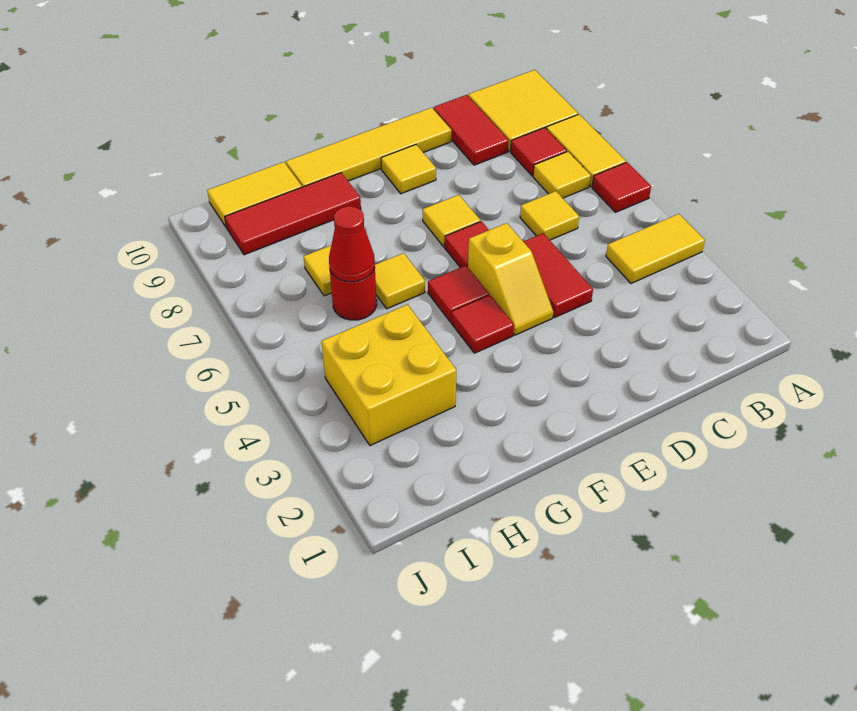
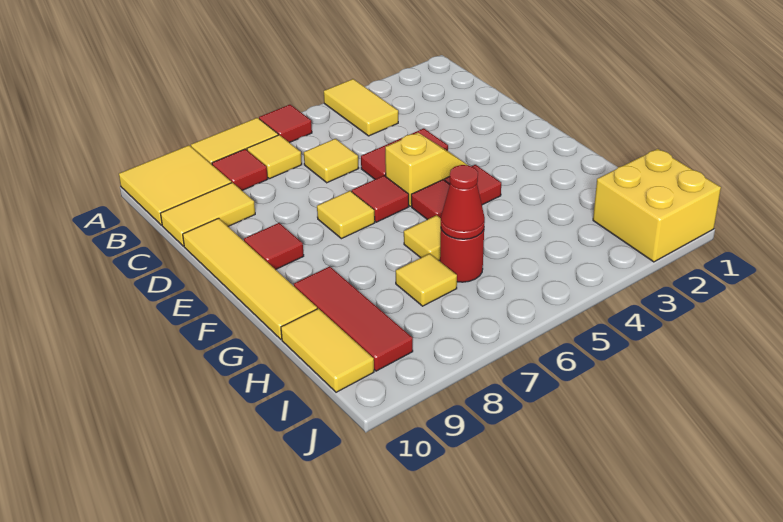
red tile C9:C10 level 1 -> yellow tile C9:C10 level 1
yellow tile E9 level 1 -> red tile E9 level 1
yellow brick H3:I4 level 1 -> yellow brick I1:J2 level 1

